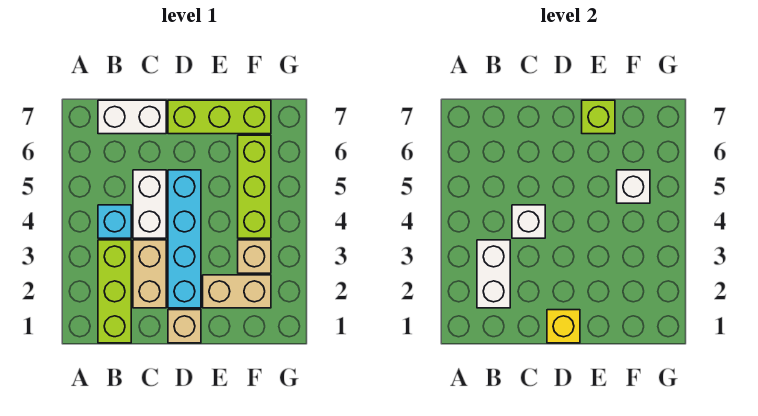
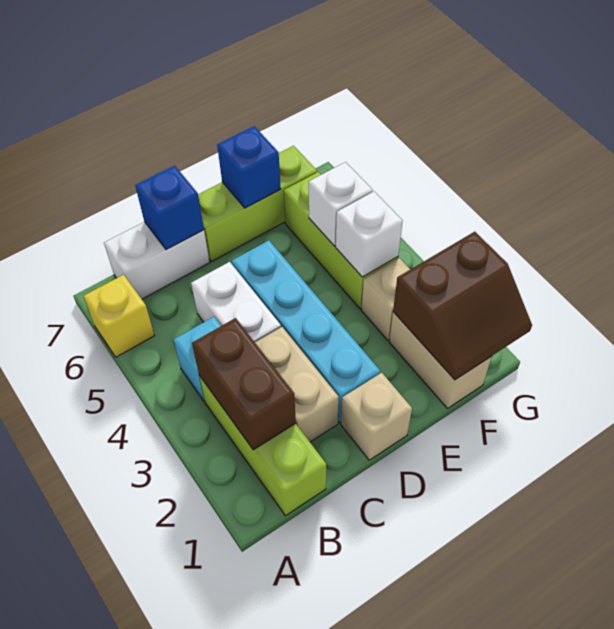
white brick B2:B3 level 2 -> brown brick B2:B3 level 2
white brick C4 level 2 -> white brick F4 level 2
none -> blue brick C7 level 2
yellow brick D1 level 2 -> yellow brick A6 level 1
tan brick E2:F2 level 1 -> tan brick F1:F2 level 1
lime brick E7 level 2 -> blue brick E7 level 2
none -> brown slope F1:G2 level 2 top 2

